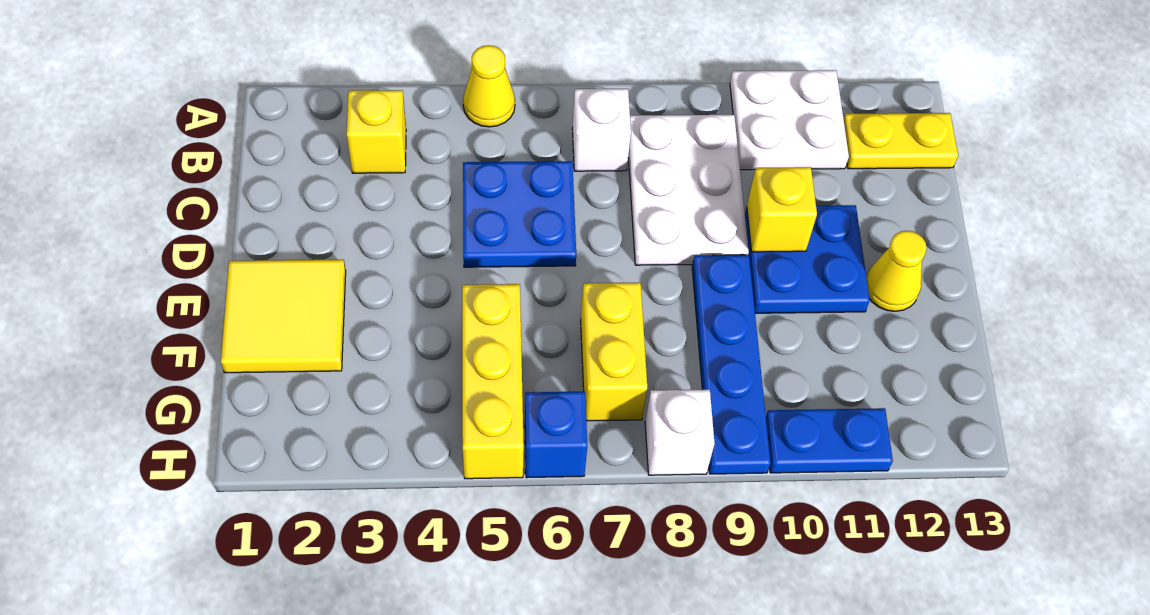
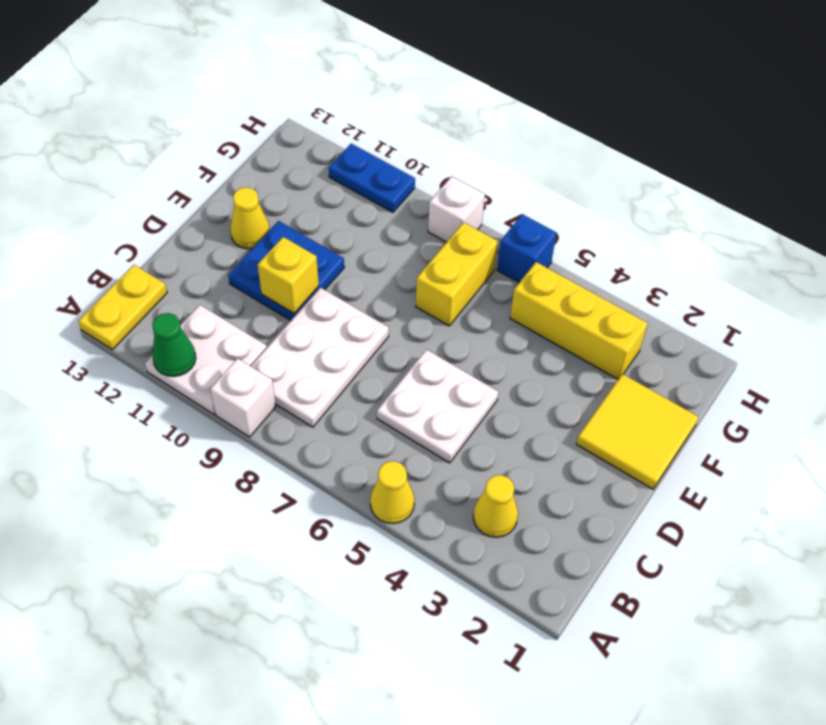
none -> green cone A11 level 2
yellow brick B3 level 1 -> yellow cone B3 level 1
white brick B7 level 1 -> white brick A9 level 1
yellow plate B12:B13 level 1 -> yellow plate A13:B13 level 1
blue plate C5:D6 level 1 -> white plate C5:D6 level 1
blue plate E9:H9 level 1 -> none
yellow brick F5:H5 level 1 -> yellow brick G3:G5 level 1

